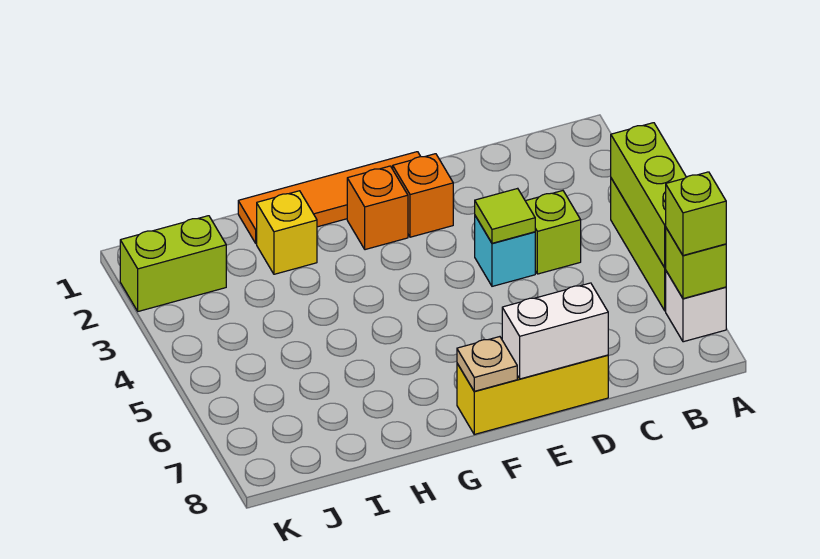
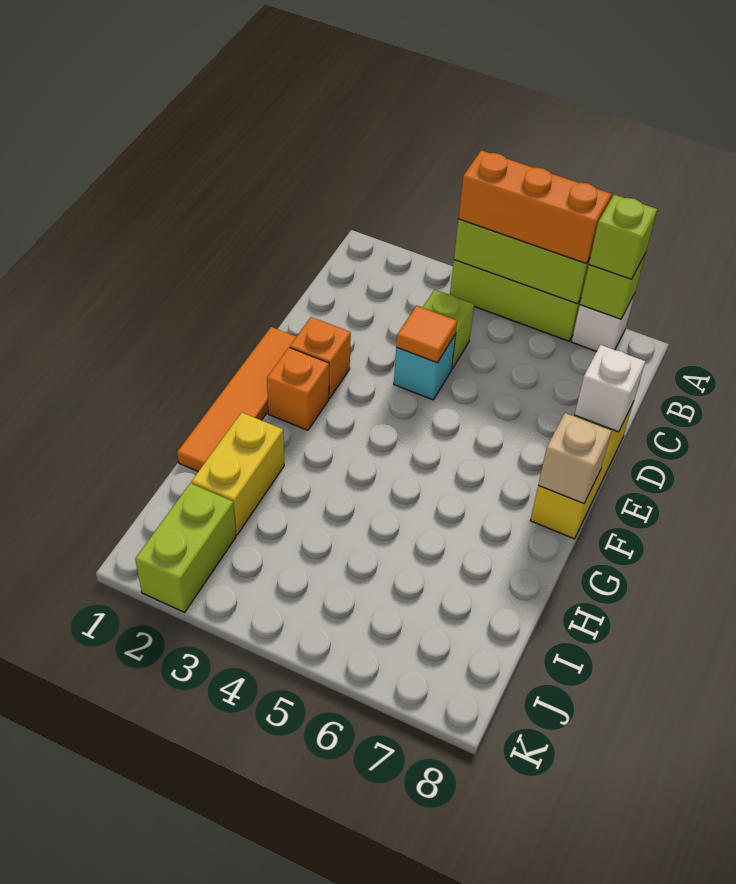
none -> orange brick A4:A6 level 3
lime tile D4 level 2 -> orange tile D4 level 2
white brick D8:E8 level 2 -> white brick D8 level 2
tan plate F8 level 2 -> tan brick F8 level 2
yellow brick H2 level 1 -> yellow brick H2:I2 level 1

